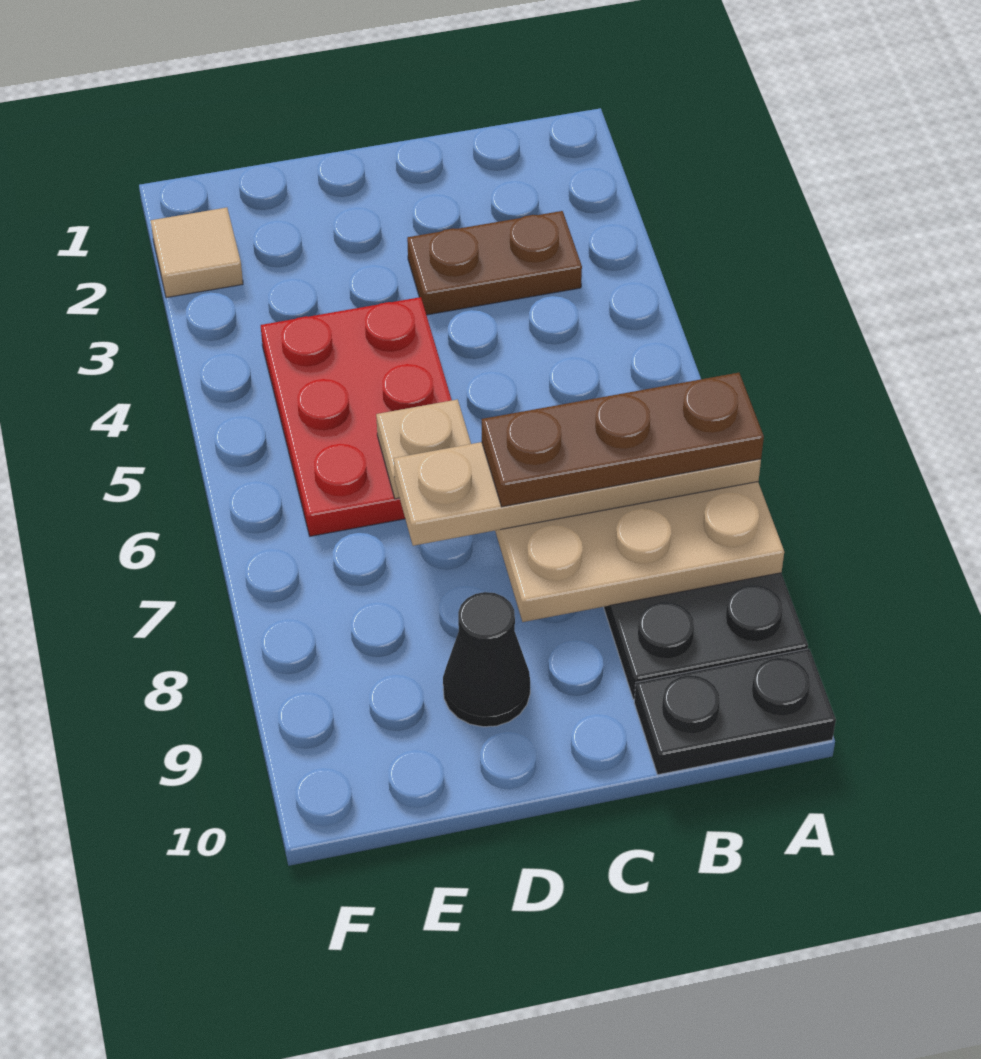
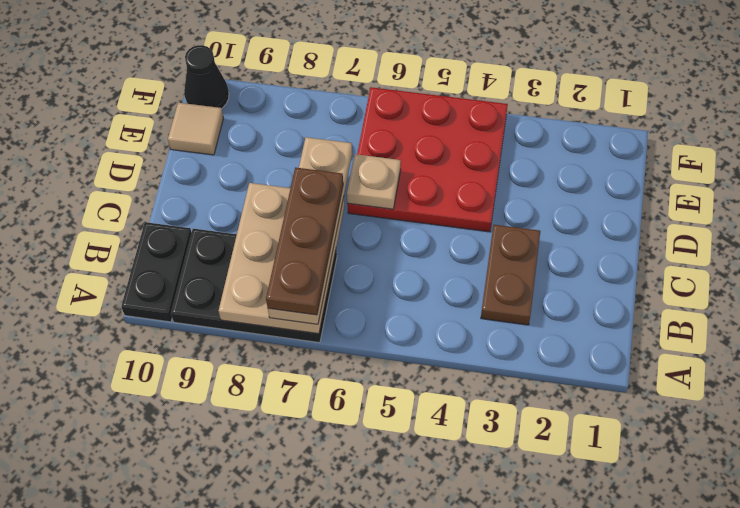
red plate D4:E6 level 1 -> red plate D4:F6 level 1
black cone D9 level 1 -> black cone F10 level 1
tan tile F2 level 1 -> tan tile E10 level 1

